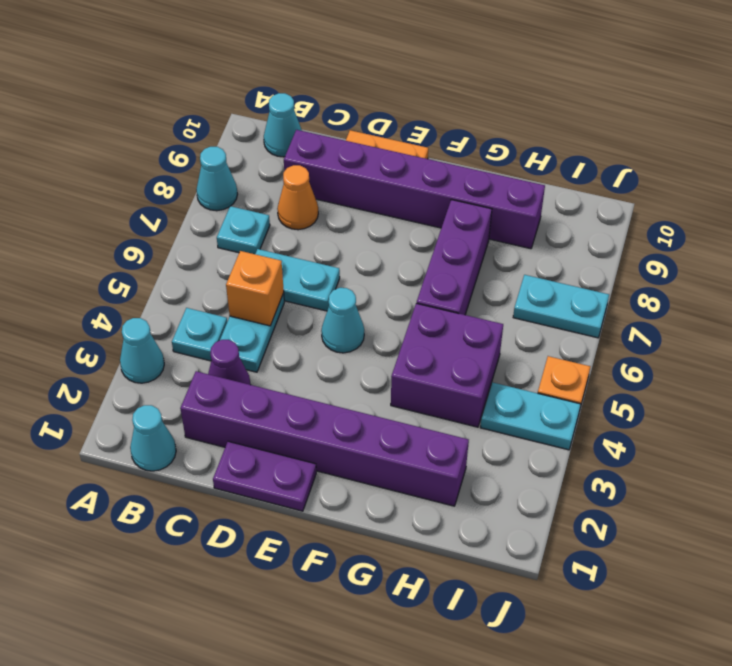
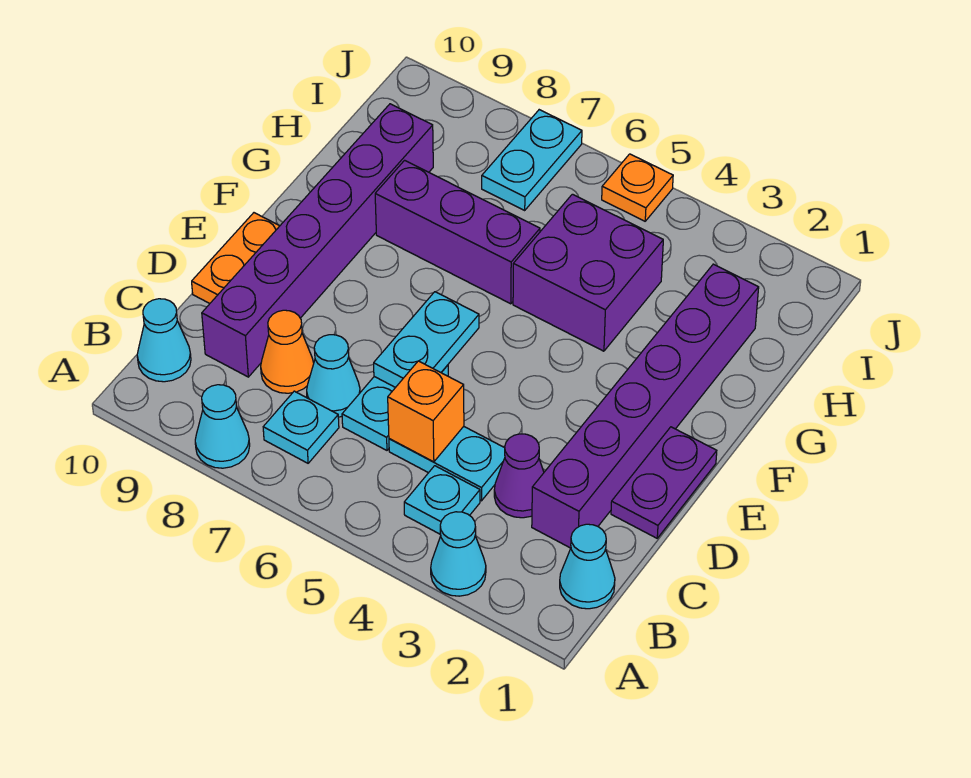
cyan cone E5 level 1 -> cyan cone C7 level 1
cyan plate I4:J4 level 1 -> cyan plate D6:E6 level 2

